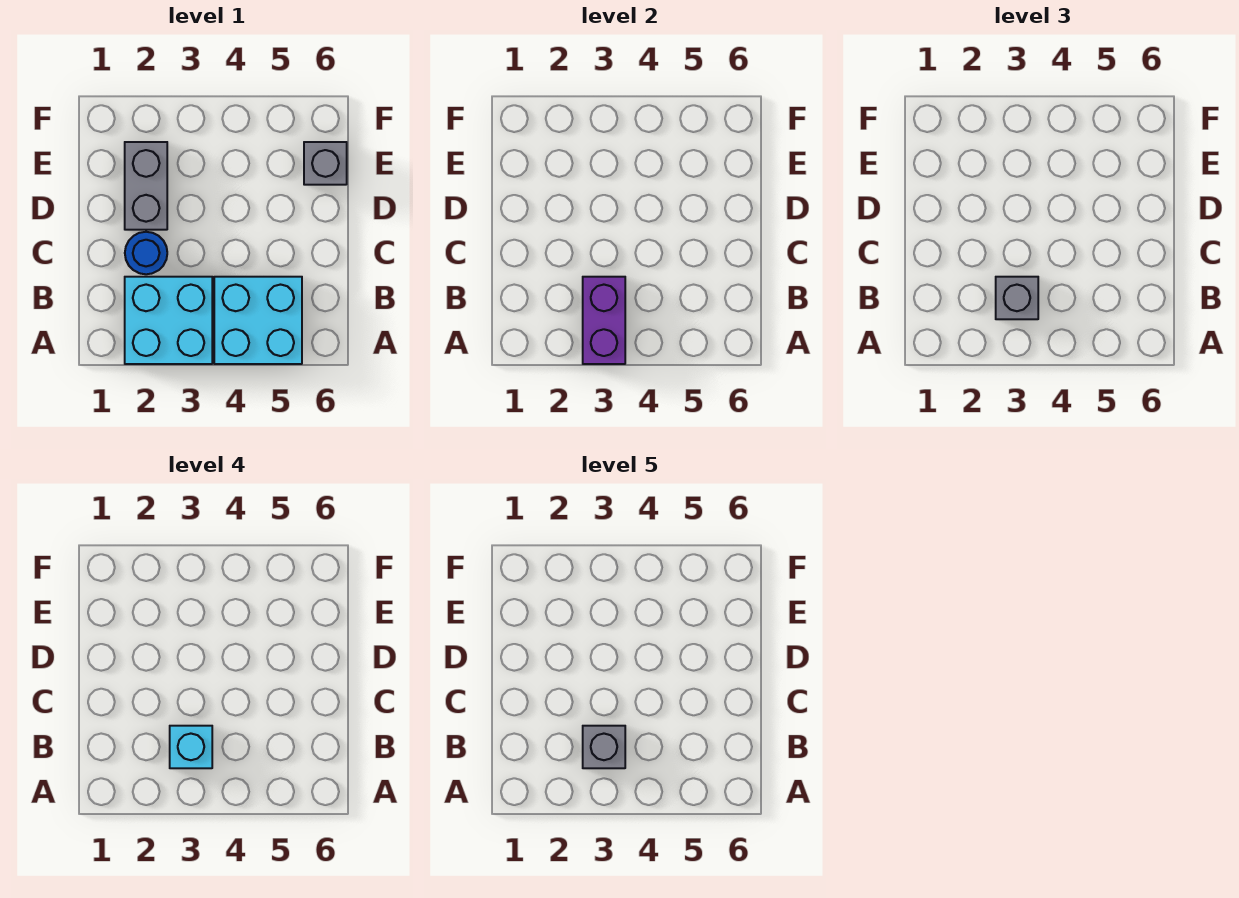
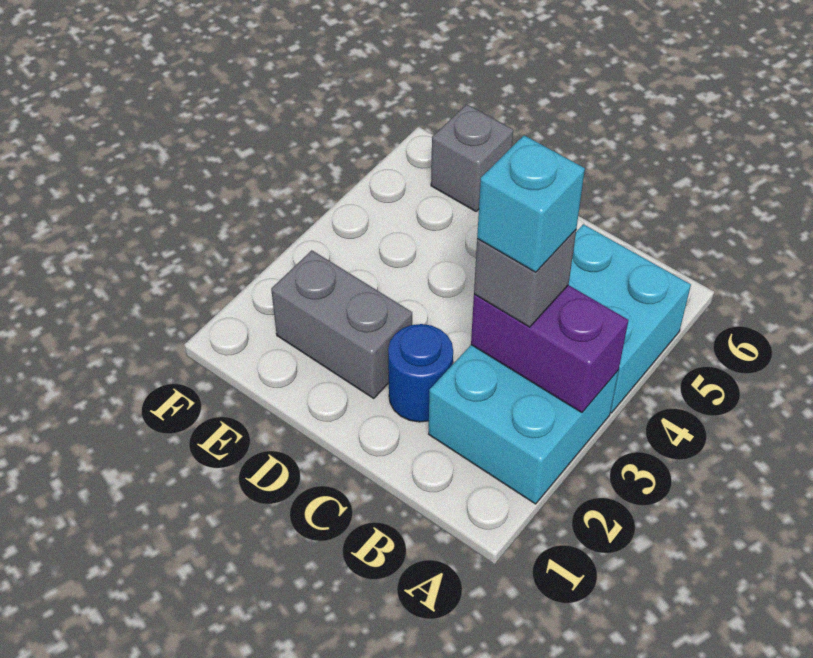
grey brick B3 level 5 -> none

